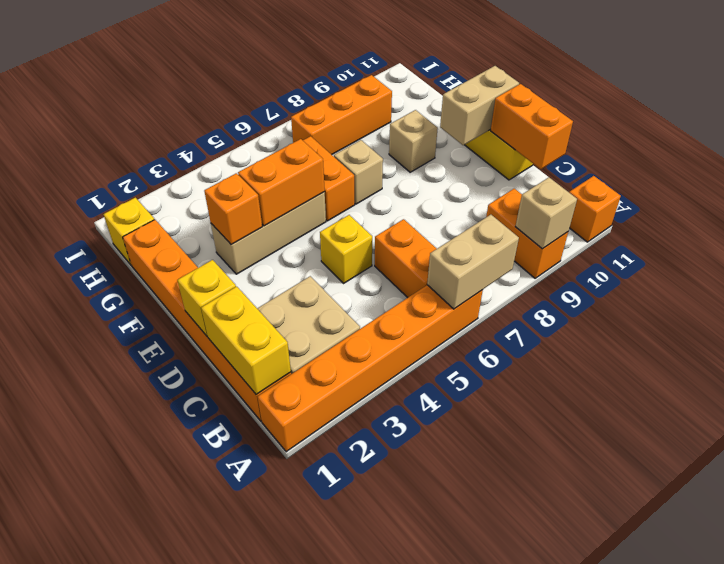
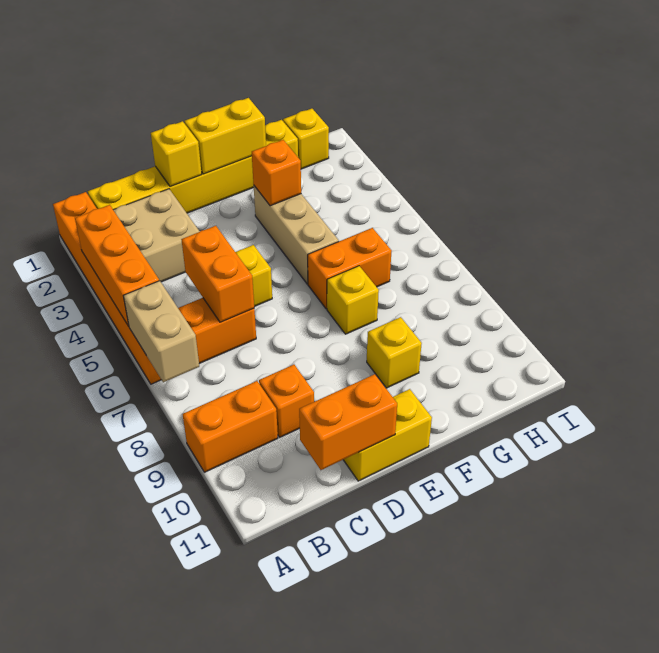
tan brick A9 level 2 -> none
orange brick A11 level 1 -> orange brick C9 level 1
orange brick B1:G1 level 1 -> yellow brick B1:G1 level 1
yellow brick B1:C1 level 2 -> yellow brick E1:F1 level 2
tan brick E10:E11 level 2 -> none
orange brick F4:F5 level 2 -> orange brick C5:C6 level 2
tan brick F7 level 1 -> yellow brick F7 level 1
tan brick F9 level 1 -> yellow brick F9 level 1
orange brick H7:H9 level 1 -> orange brick A3:A5 level 2

